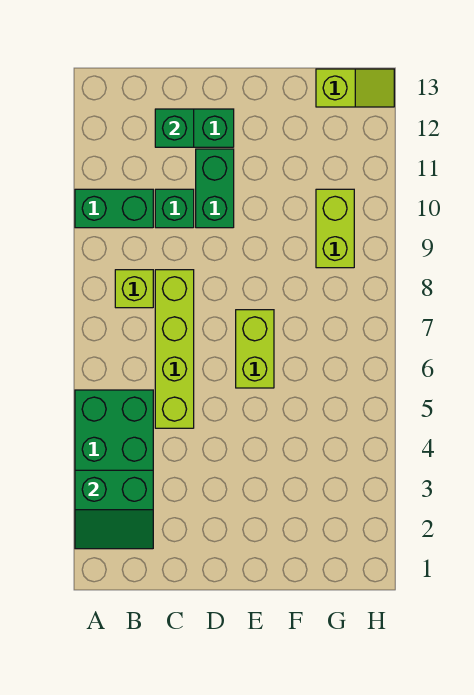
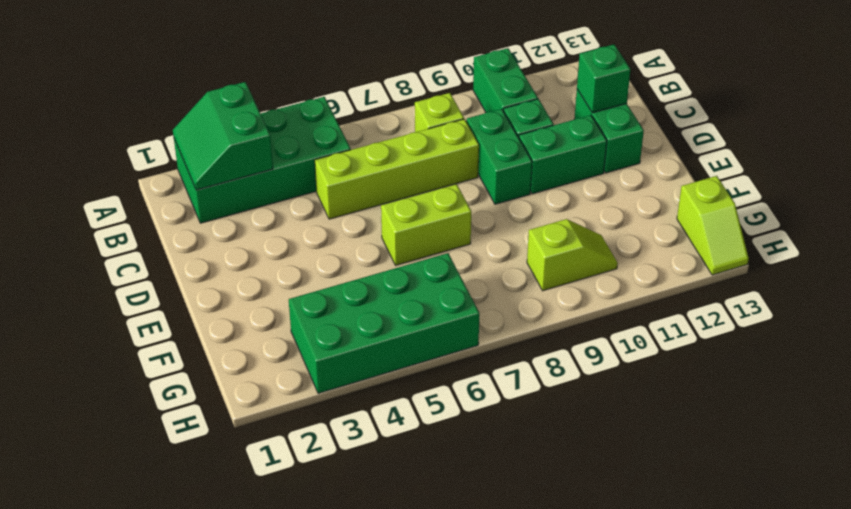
none -> green brick C9:D9 level 1
none -> green brick G3:H6 level 1
lime brick G9:G10 level 1 -> lime slope G9:G10 level 1 top 9

